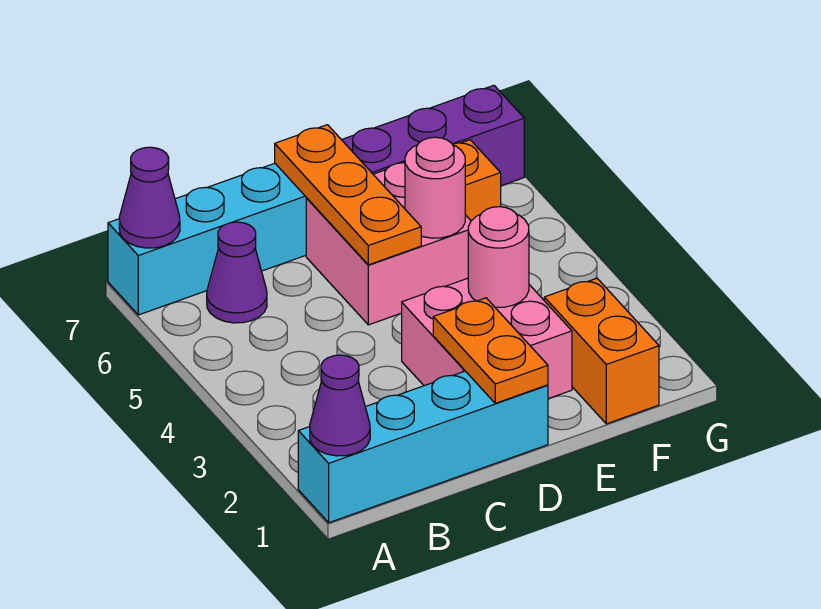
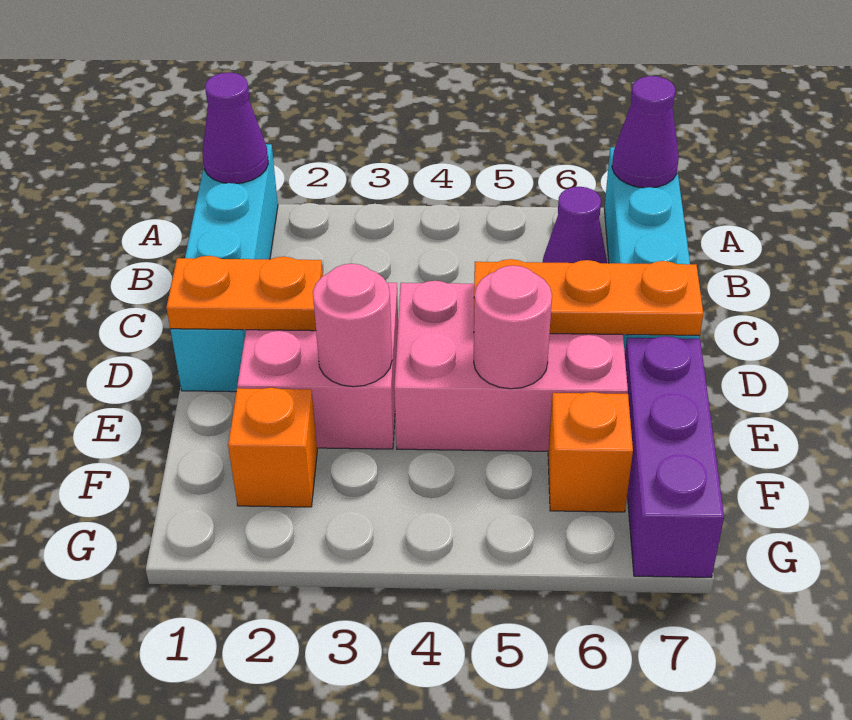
pink brick D5:E6 level 1 -> pink brick D4:E6 level 1
orange brick F1:F2 level 1 -> orange brick F2 level 1

